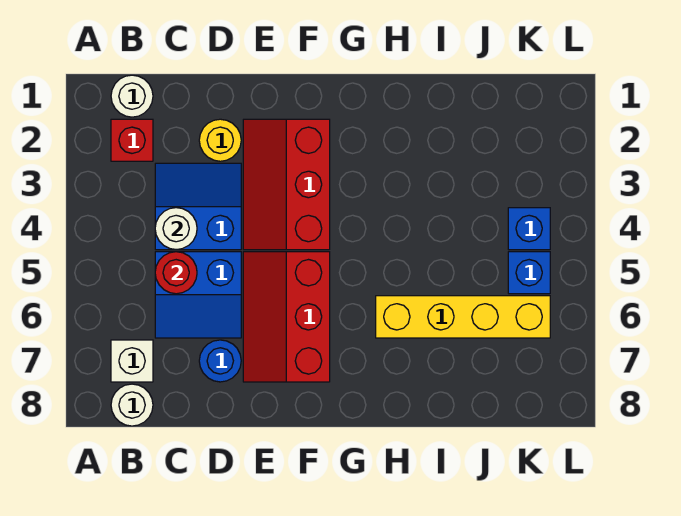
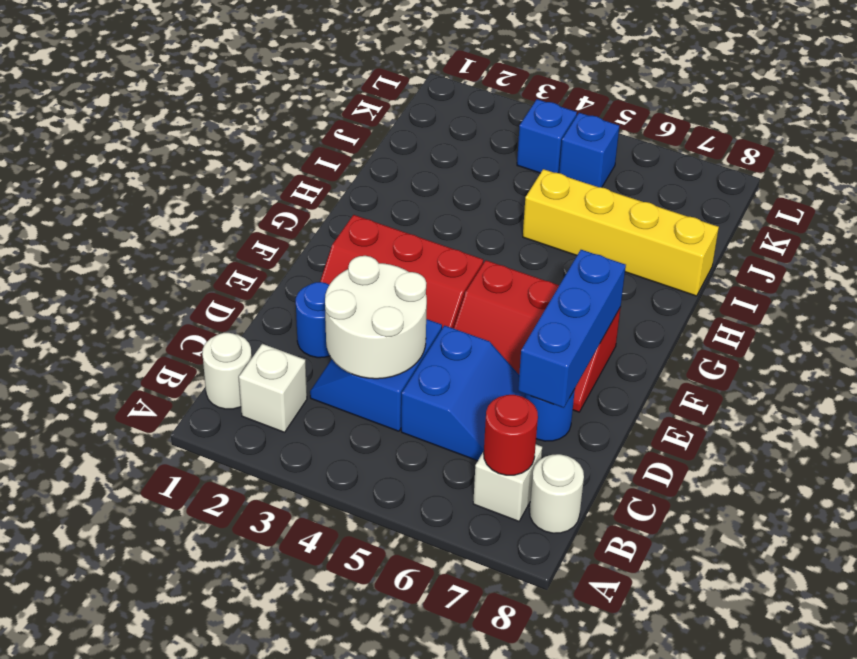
red brick B2 level 1 -> white brick B2 level 1
white round brick C4 level 2 -> white round brick C3:D4 level 2
red round brick C5 level 2 -> red round brick B7 level 2
yellow round brick D2 level 1 -> blue round brick D2 level 1
none -> blue brick D7:F7 level 2
yellow brick H6:K6 level 1 -> yellow brick I5:I8 level 1

